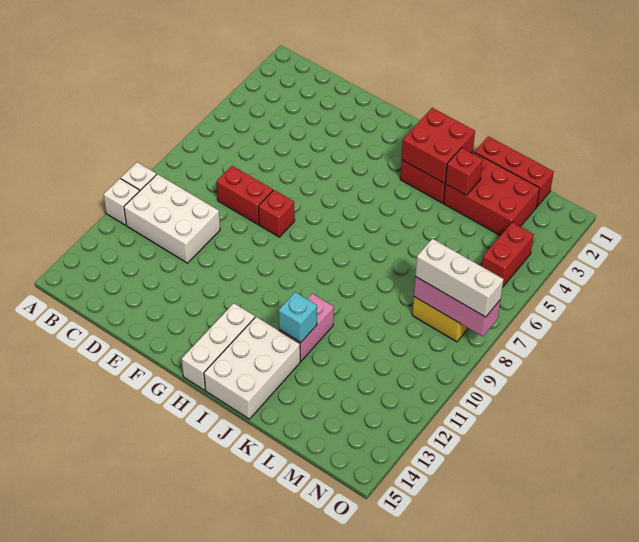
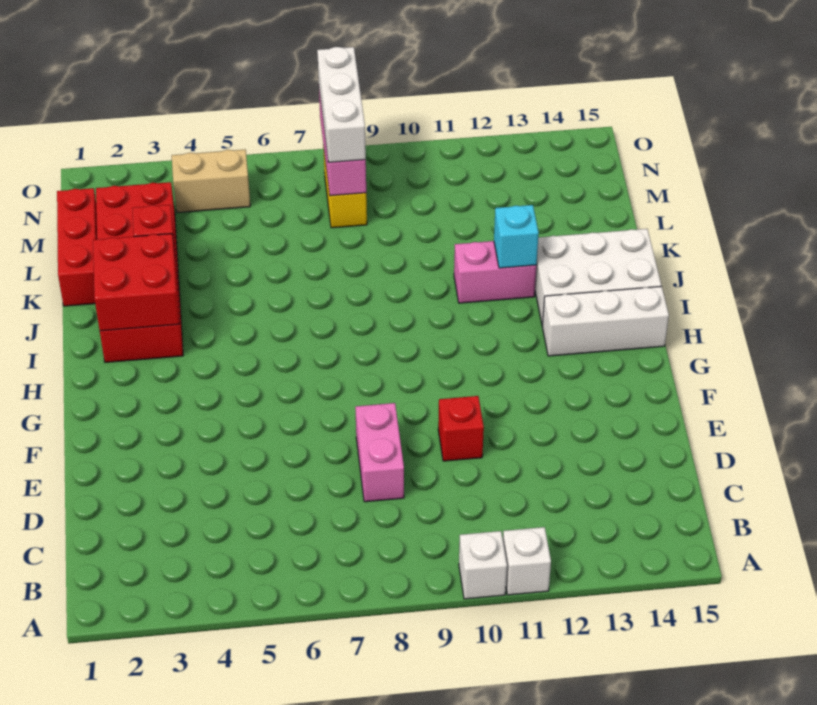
white brick B10:D11 level 1 -> none
red brick D8:E8 level 1 -> pink brick D8:E8 level 1
red brick F8 level 1 -> red brick E10 level 1
red brick N4:N5 level 1 -> tan brick N4:N5 level 1

